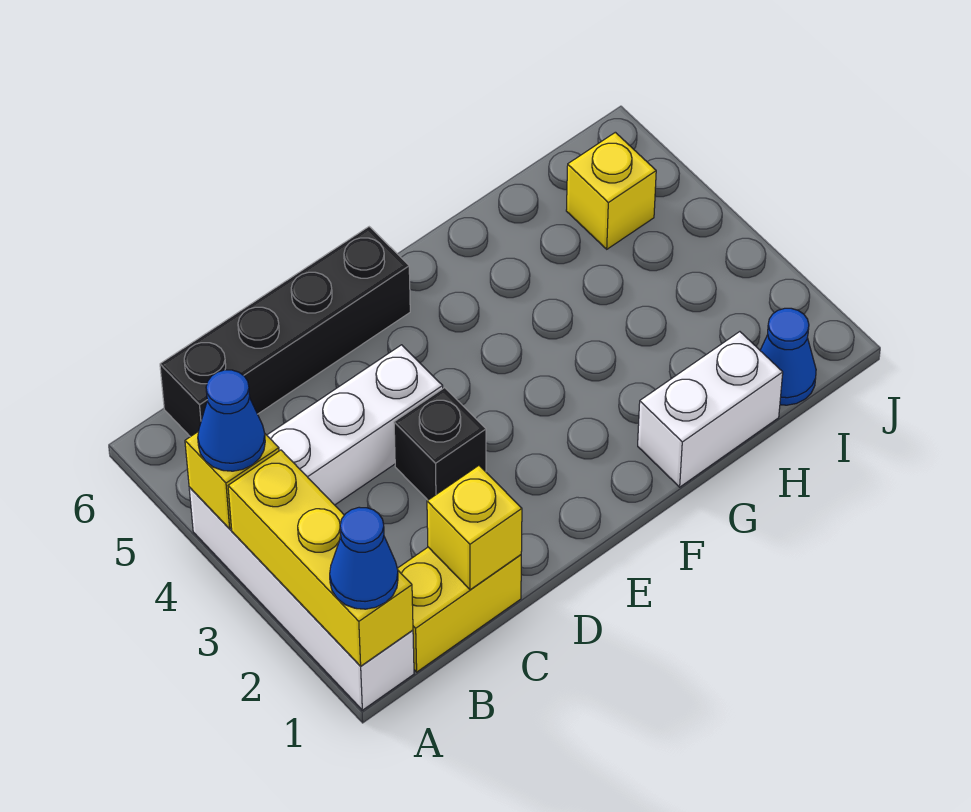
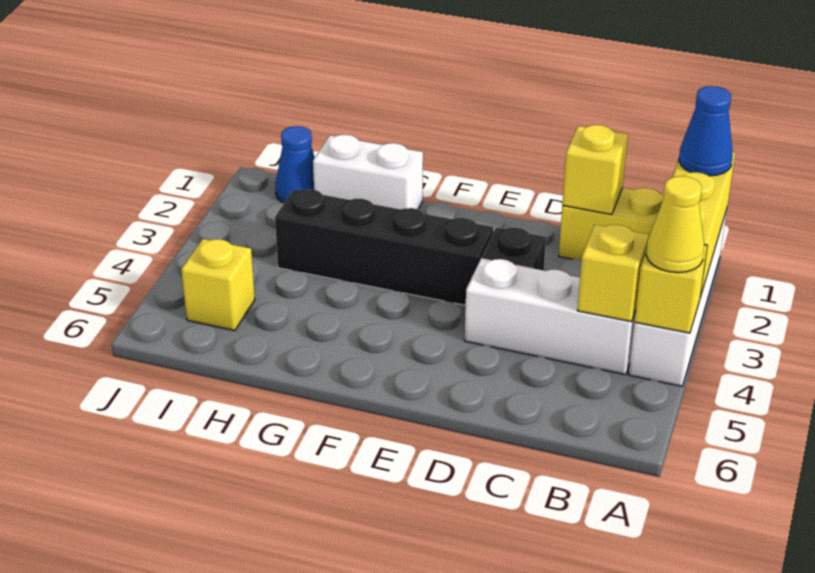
blue cone A4 level 3 -> yellow cone A4 level 3
none -> yellow brick B4 level 2
black brick B6:E6 level 1 -> black brick E3:H3 level 1

